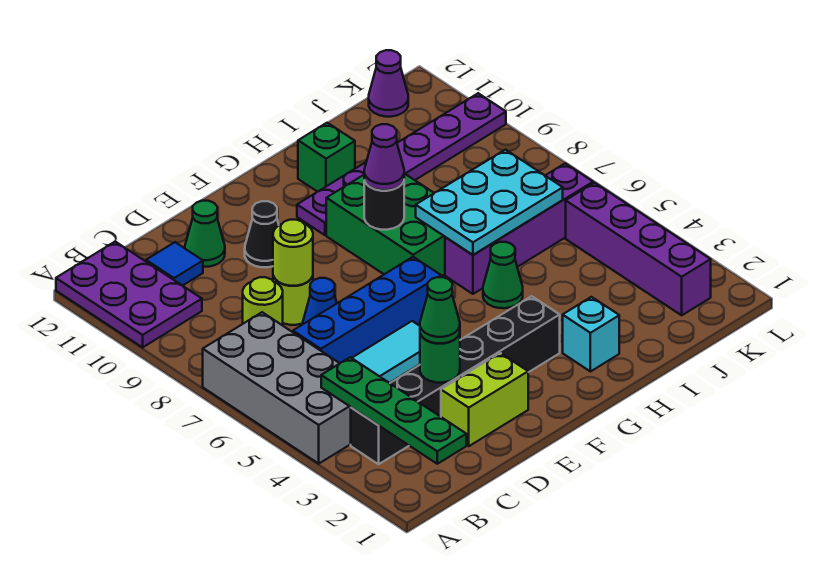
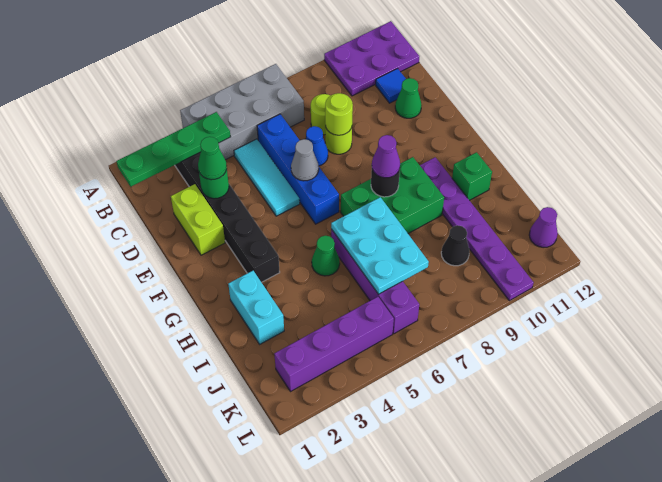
none -> grey cone E6 level 2
black cone E10 level 1 -> black cone J9 level 1
cyan brick H2 level 1 -> cyan brick H2:I2 level 1

